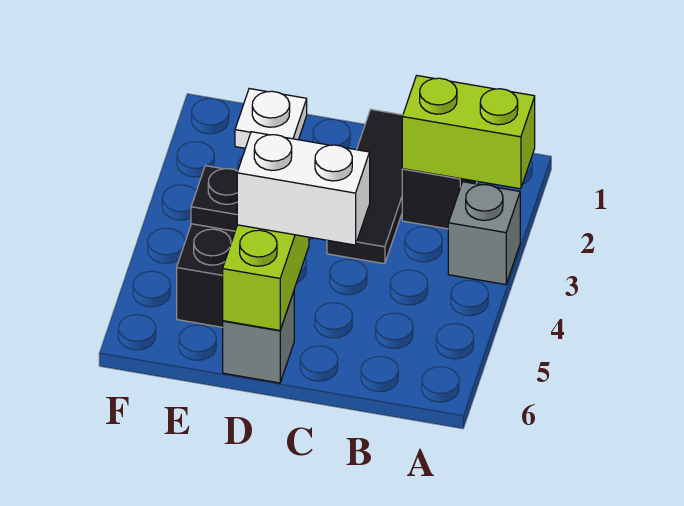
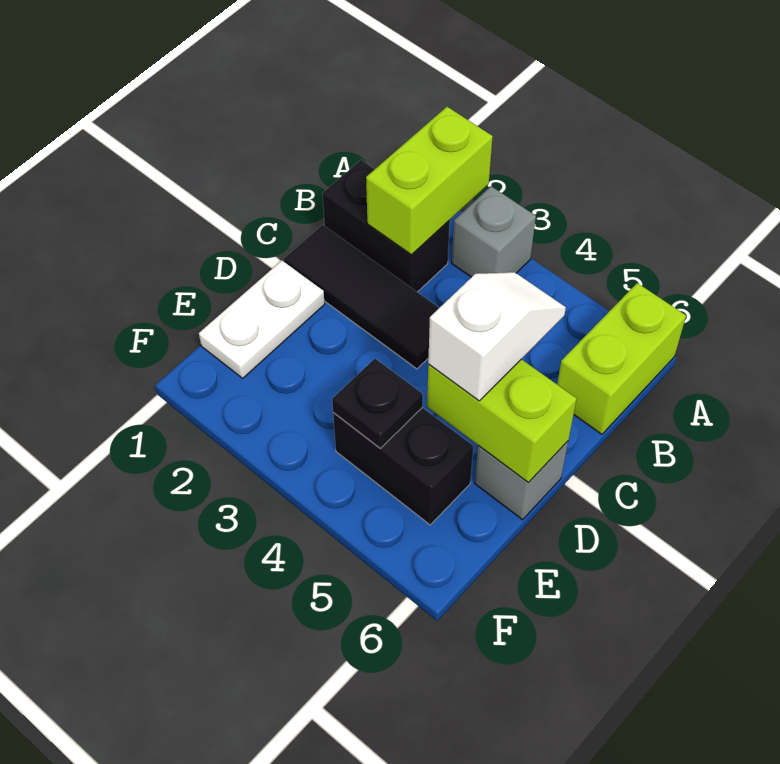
none -> lime brick A6:B6 level 1
white brick C5:D5 level 3 -> white slope C5:D5 level 3 top D
white plate E1 level 1 -> white plate D1:E1 level 1

